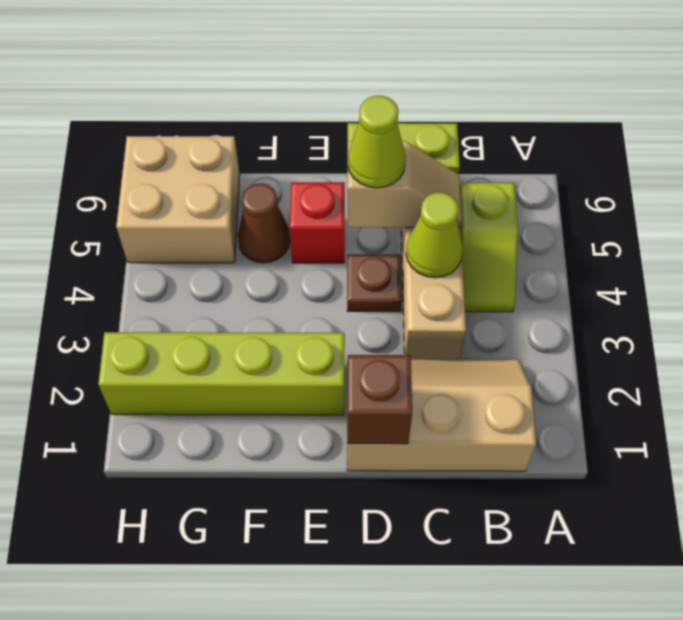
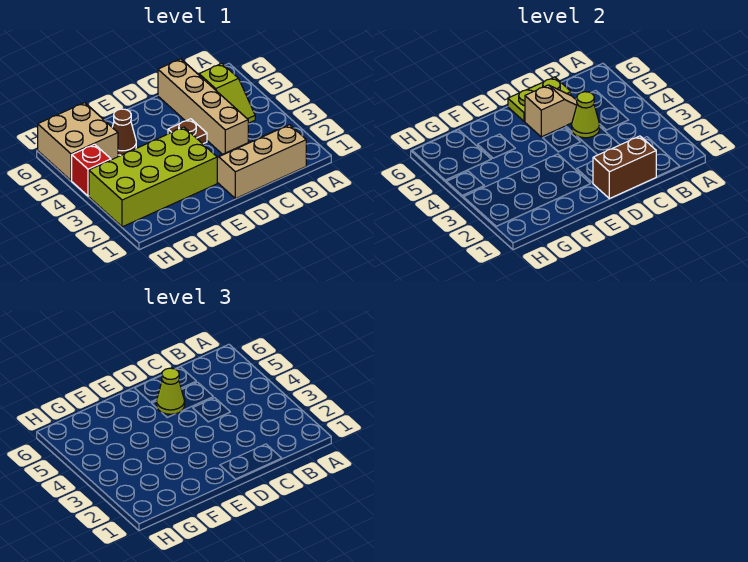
brown brick D1 level 2 -> brown brick C1:D1 level 2
lime brick E2:H2 level 1 -> lime brick E2:H3 level 1
red brick E5 level 1 -> red brick H4 level 1

